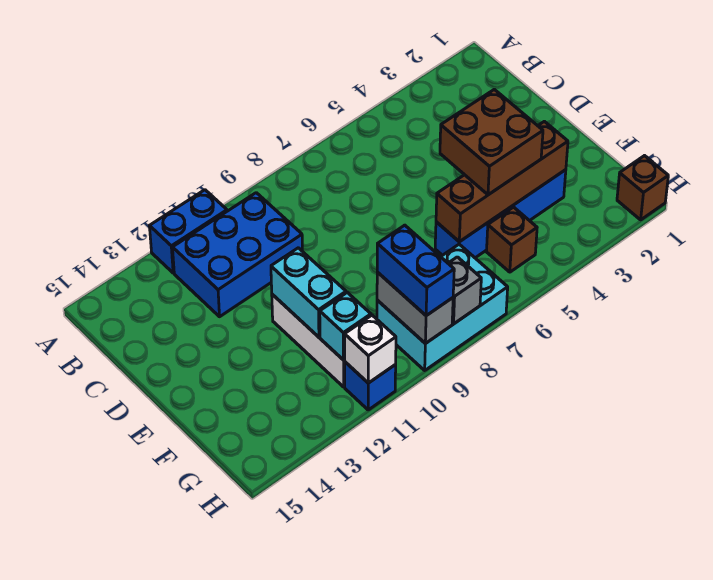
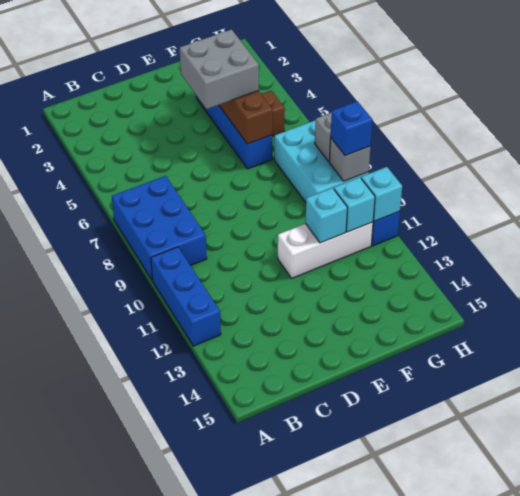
blue brick A11:A12 level 1 -> blue brick A10:A12 level 1
blue brick B10:C12 level 1 -> blue brick A7:B9 level 1
brown brick E4:F5 level 3 -> grey brick E4:F5 level 3
cyan brick E11:F11 level 2 -> cyan brick F11 level 2
grey brick G9:H9 level 2 -> grey brick H9 level 2
blue brick G9:H9 level 3 -> blue brick H9 level 3
brown brick H1 level 1 -> none
white brick H11 level 2 -> cyan brick H11 level 2

